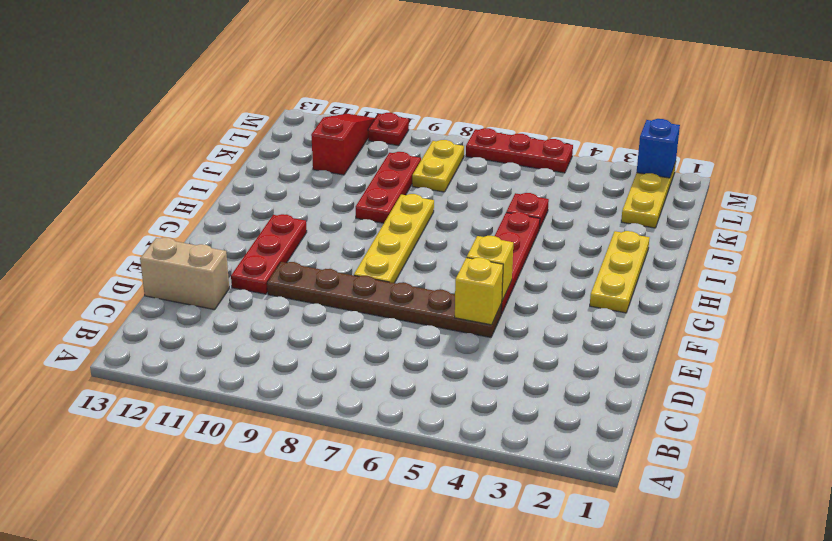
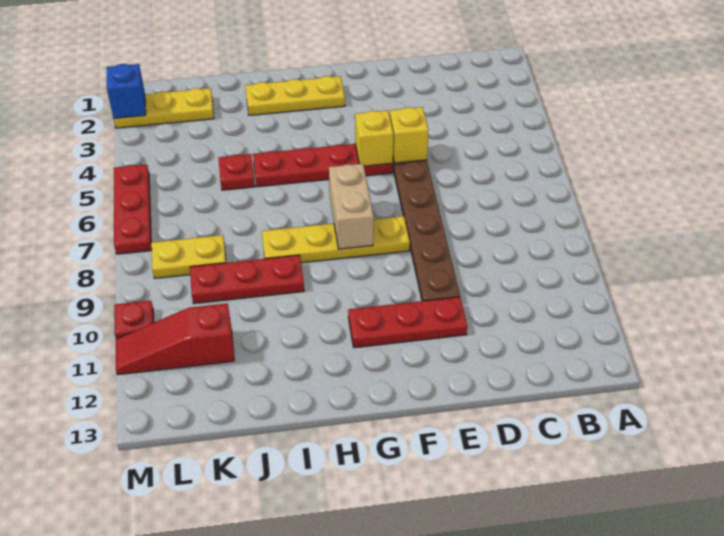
tan brick D12:D13 level 1 -> tan brick G7:G8 level 2

